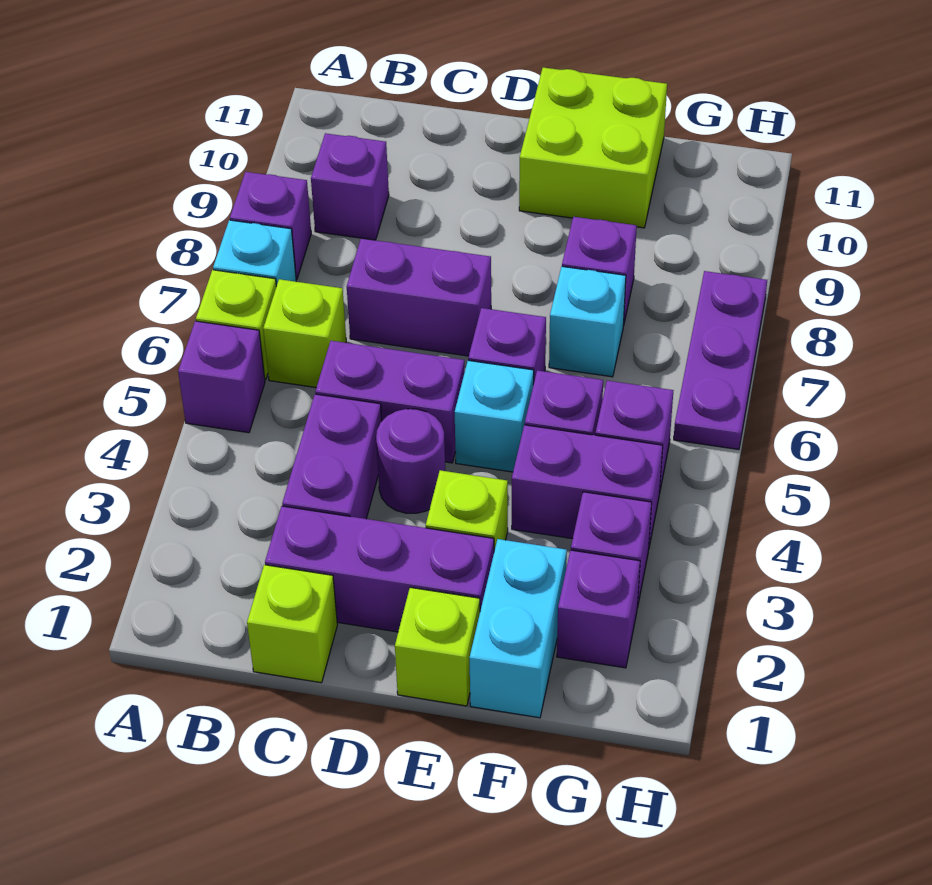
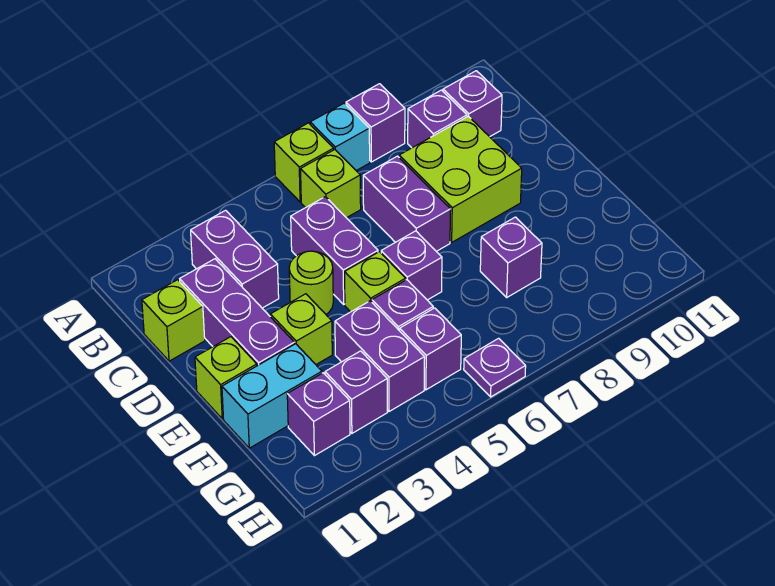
purple brick A5 level 1 -> purple brick B10 level 1
purple brick C3:C4 level 1 -> purple brick B3:C3 level 1
purple round brick D4 level 1 -> lime round brick D4 level 1
cyan brick E5 level 1 -> lime brick E5 level 1
lime brick E10:F11 level 1 -> lime brick C8:D9 level 1
cyan brick F7 level 1 -> none
purple plate H6:H8 level 1 -> purple plate H6 level 1

